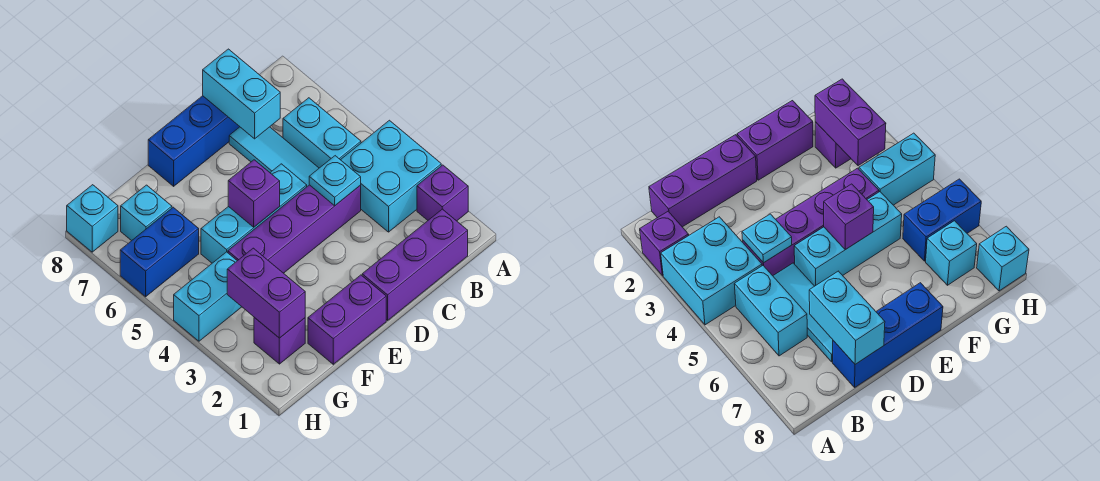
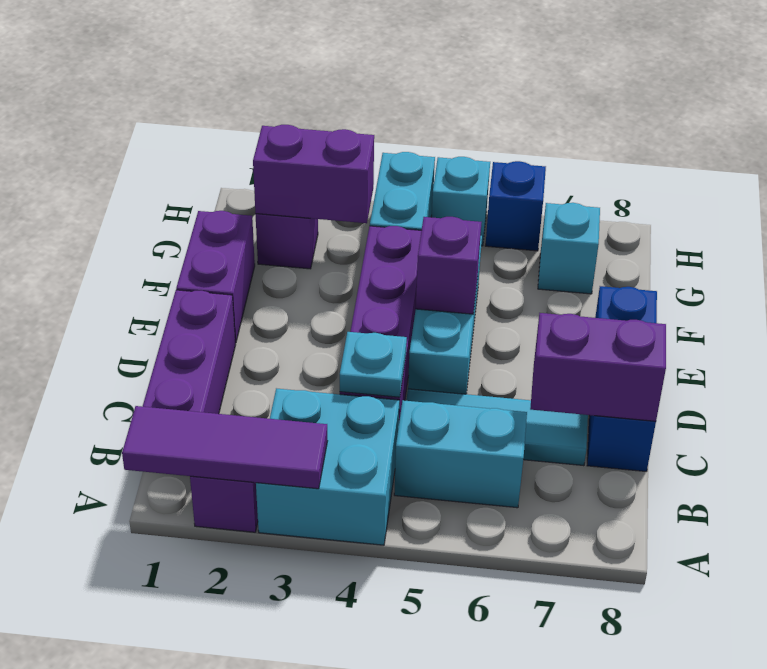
none -> purple tile A1:A3 level 2
cyan brick C7:C8 level 2 -> purple brick C7:C8 level 2
blue brick G6:H6 level 1 -> blue brick H6 level 1
cyan brick H8 level 1 -> cyan brick H5 level 1

